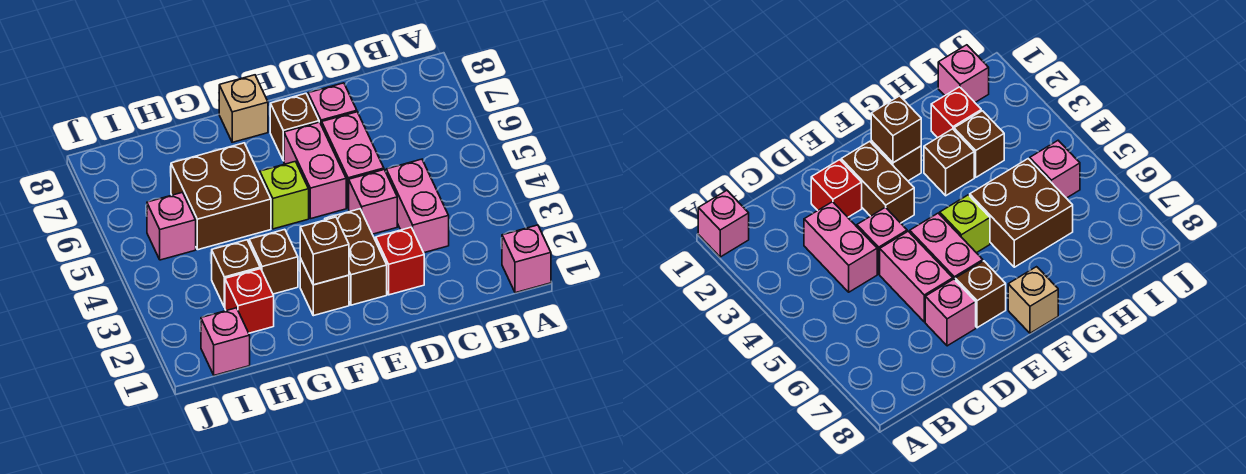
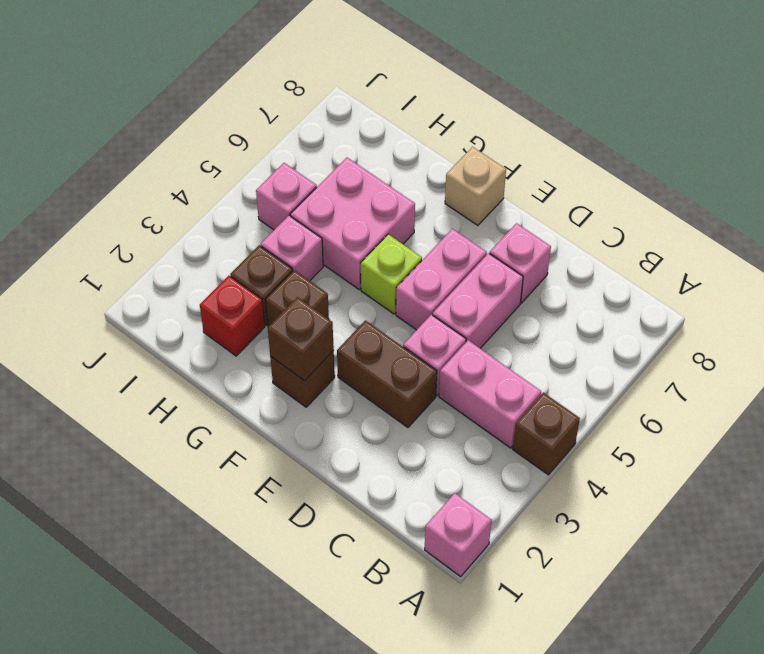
pink brick C3:C4 level 1 -> pink brick B4:C4 level 1
red brick D2 level 1 -> none
brown brick E2:E3 level 1 -> brown brick D3:E3 level 1
brown brick E7 level 1 -> brown brick A4 level 1
brown brick G5:H6 level 1 -> pink brick G5:H6 level 1
pink brick I1 level 1 -> pink brick H4 level 1

